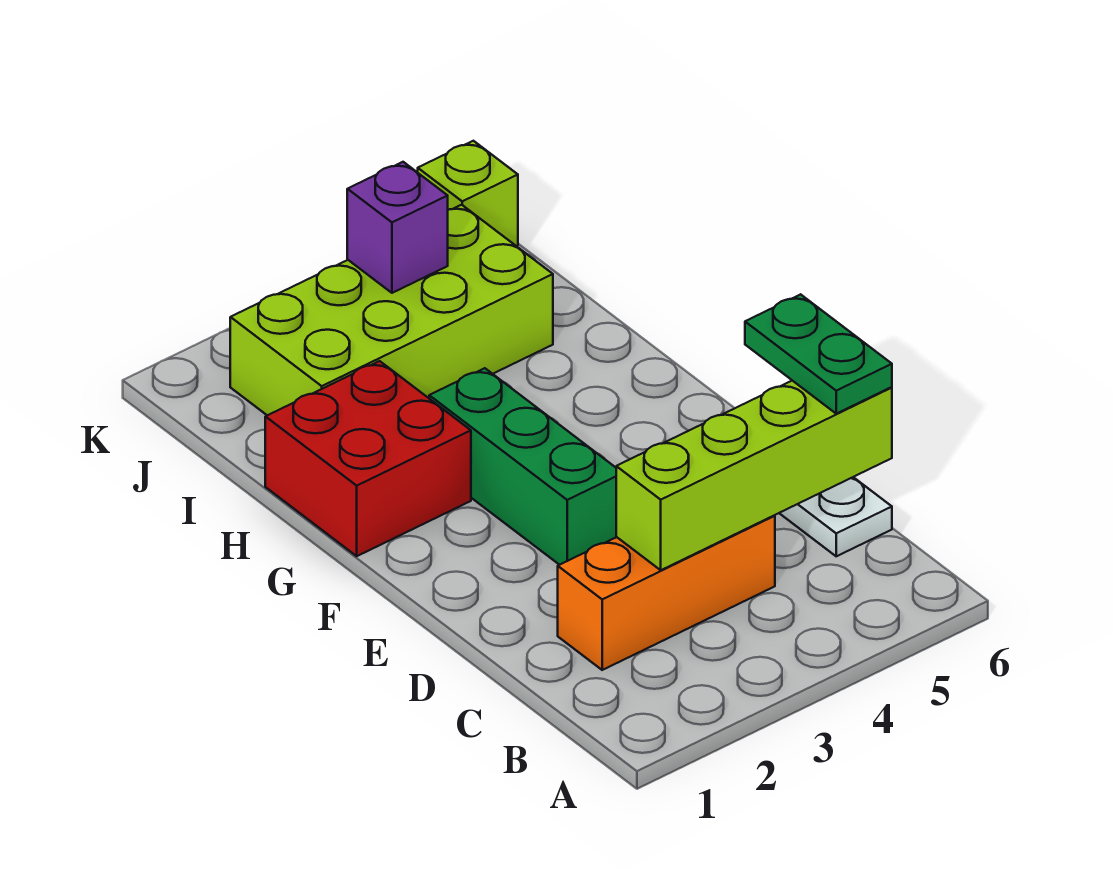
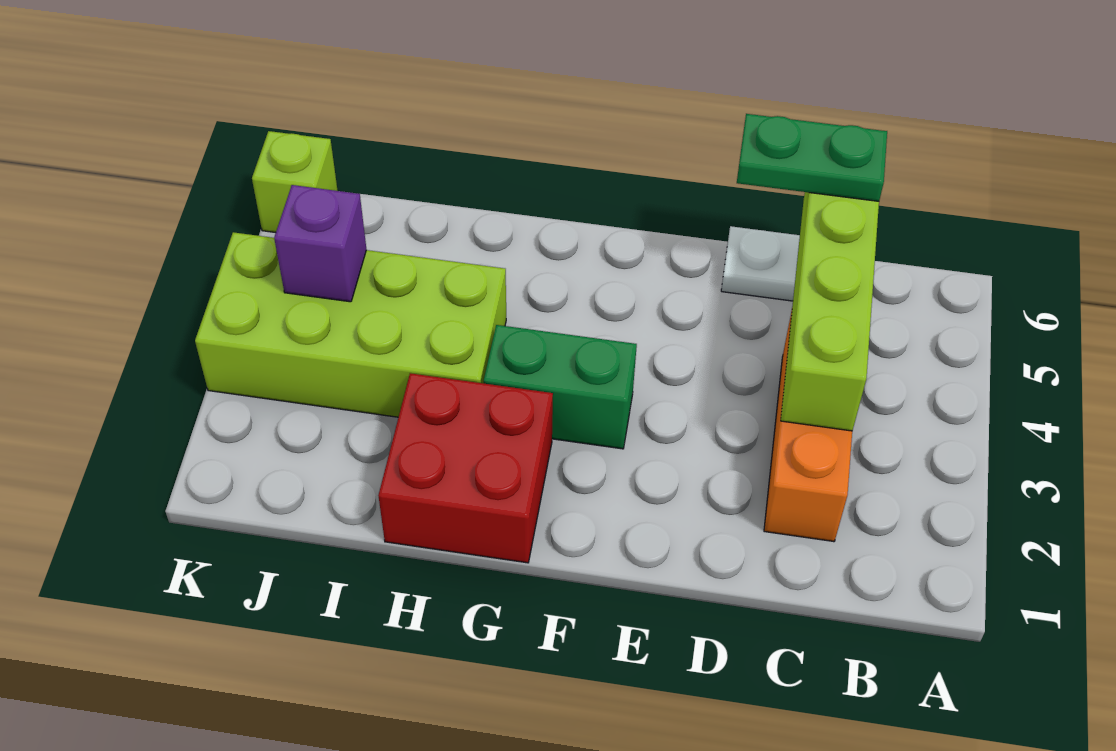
green brick E3:G3 level 1 -> green brick F3:G3 level 1
lime brick I2:J5 level 1 -> lime brick H3:K4 level 1

